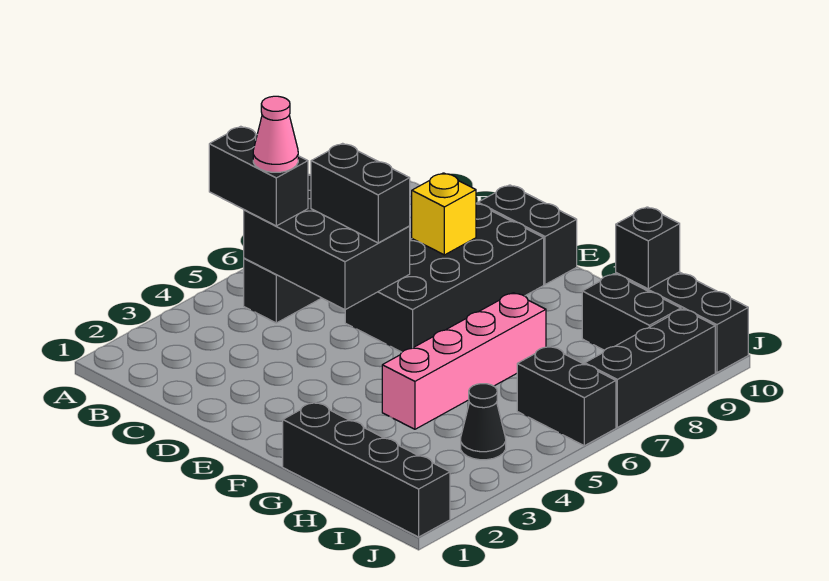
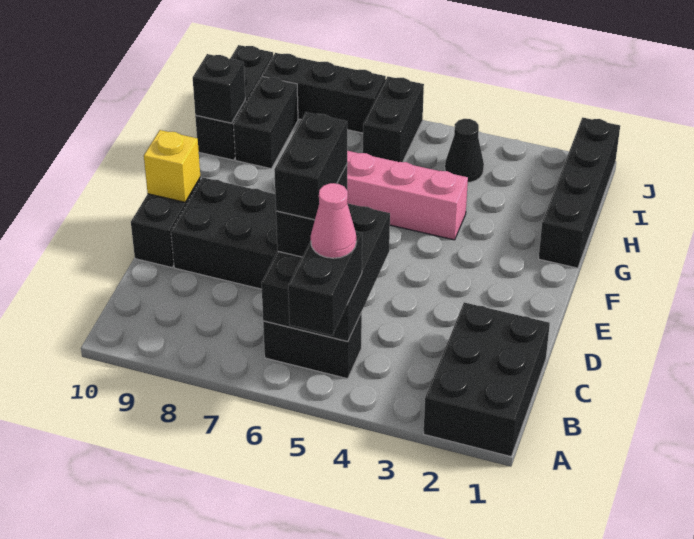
none -> black brick A1:C2 level 1
none -> black brick C6:D6 level 4
yellow brick D8 level 2 -> yellow brick E10 level 2

